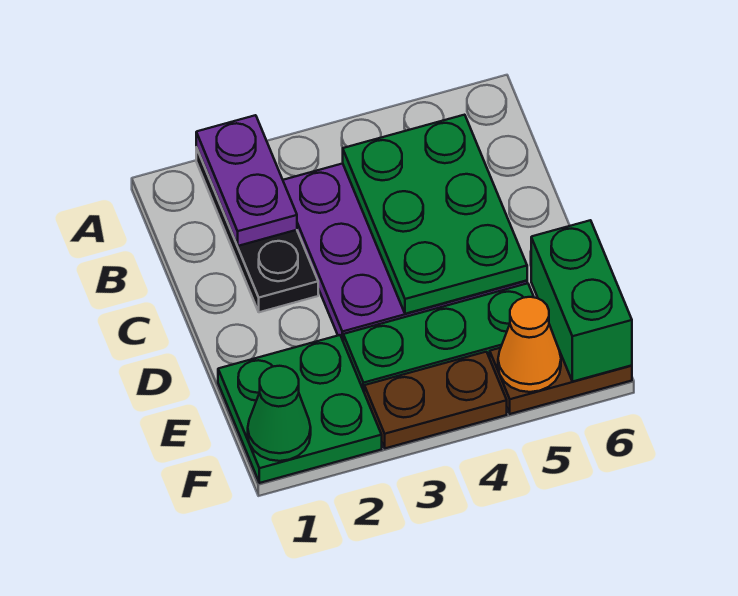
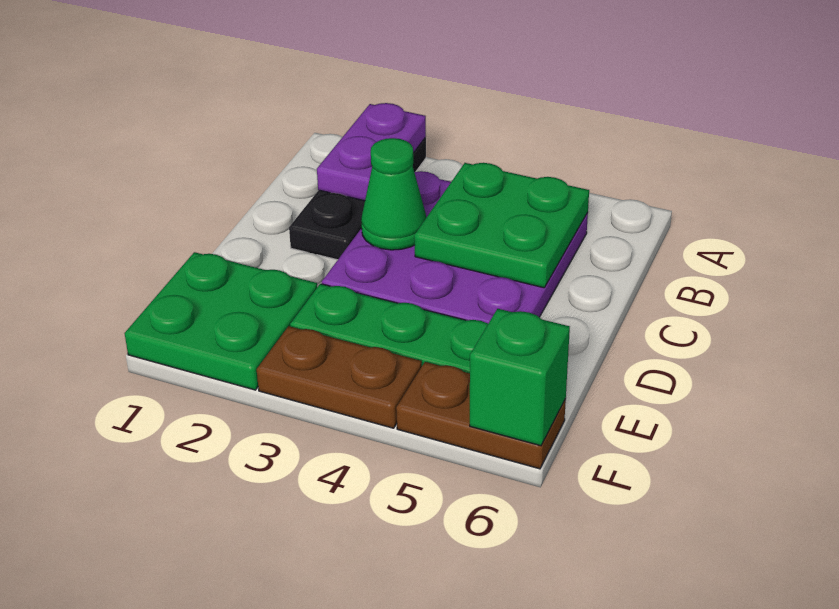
green plate B4:D5 level 2 -> green plate B4:C5 level 2
green brick E6:F6 level 2 -> green brick F6 level 2
green cone F1 level 2 -> green cone C3 level 2
orange cone F5 level 2 -> none

